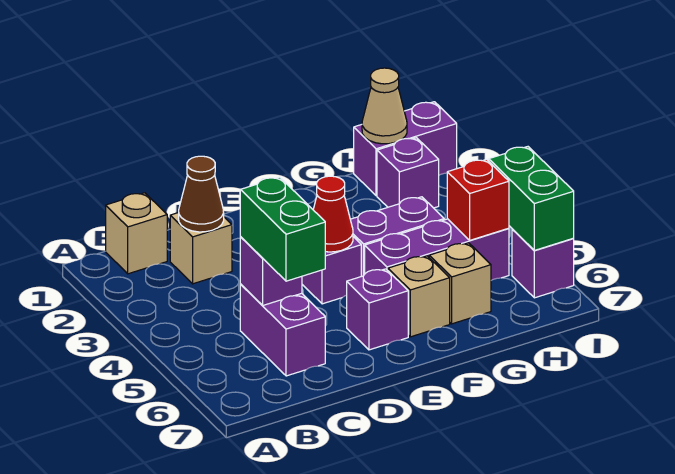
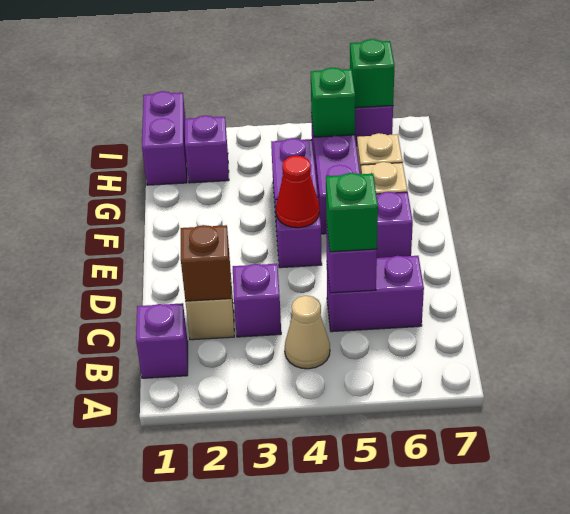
tan brick B1 level 1 -> purple brick B1 level 1
brown cone C2 level 2 -> brown brick C2 level 2
none -> purple brick C3 level 1
green brick C5:C6 level 3 -> green brick C5 level 3
tan cone H1 level 2 -> tan cone B4 level 1
red brick H5 level 2 -> green brick H5 level 2
green brick I5:I6 level 2 -> green brick I6 level 2

